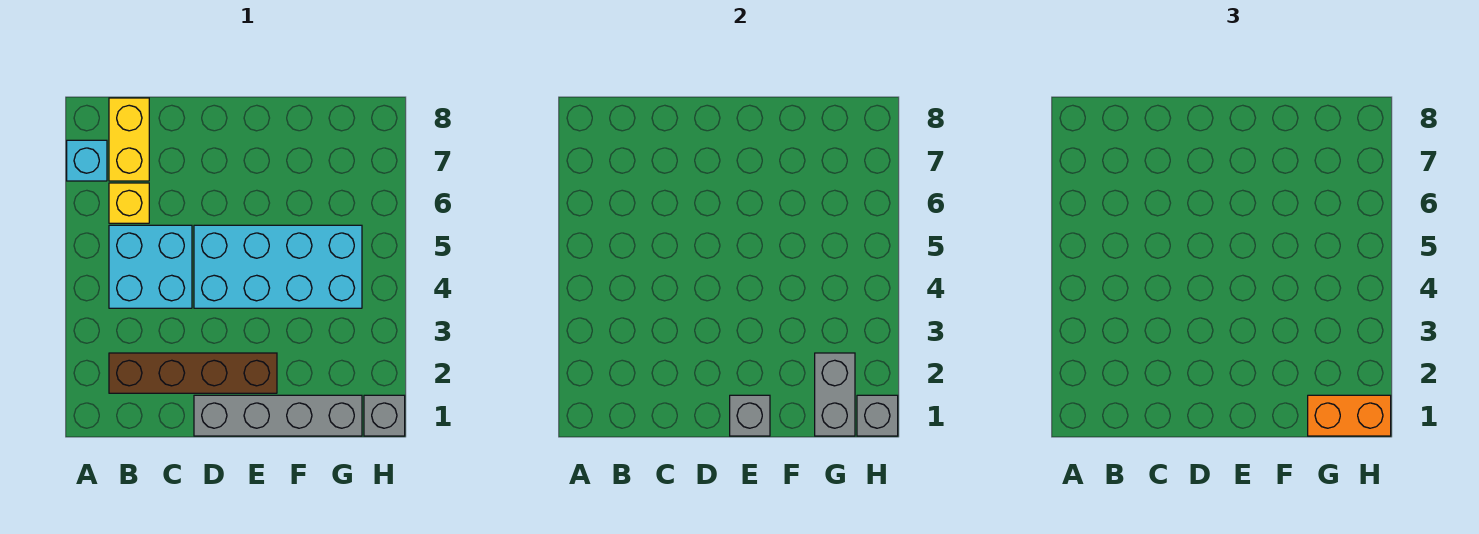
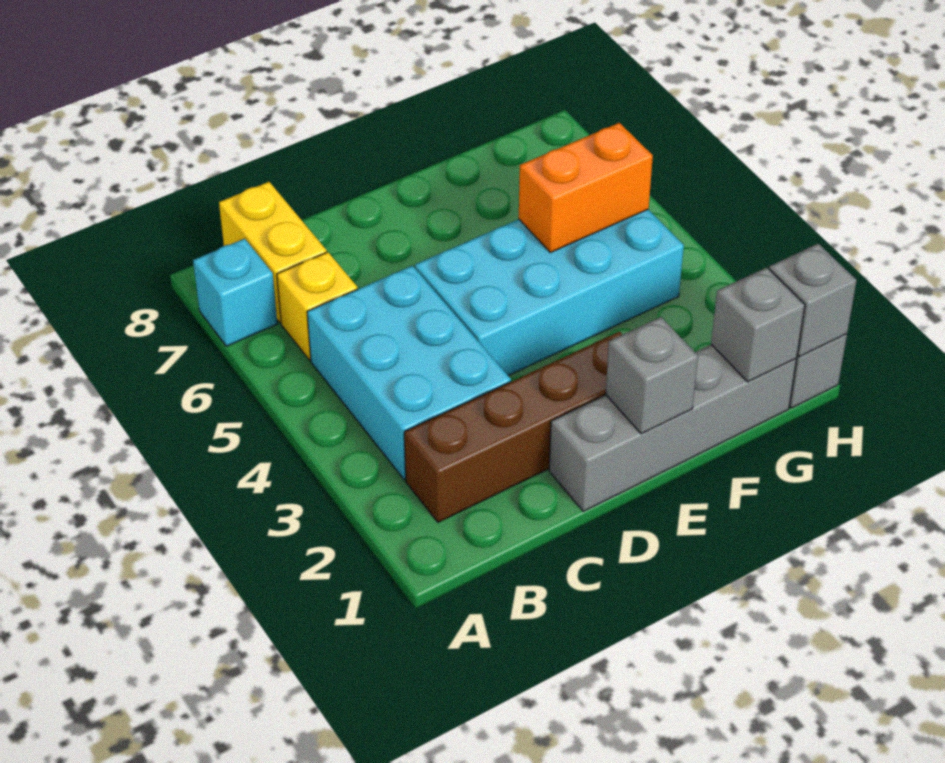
cyan brick B4:C5 level 1 -> cyan brick B3:C5 level 1
grey brick G1:G2 level 2 -> grey brick G1 level 2
orange brick G1:H1 level 3 -> orange brick F5:G5 level 2

